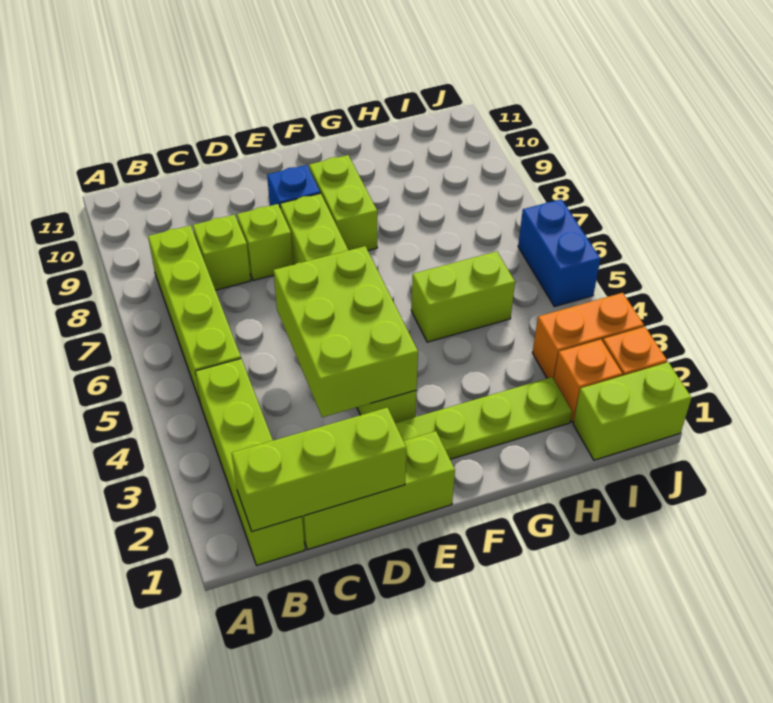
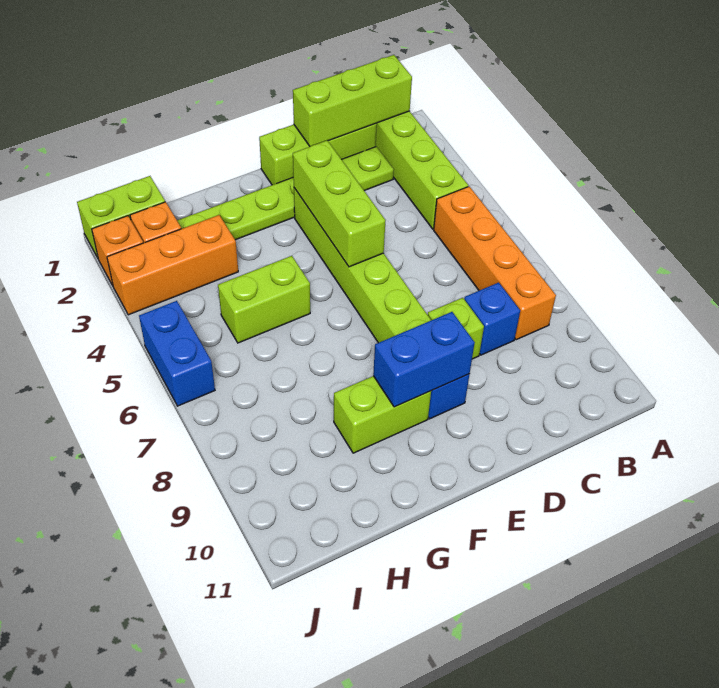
lime brick B5:B8 level 1 -> orange brick B5:B8 level 1
lime brick C8 level 1 -> blue brick C8 level 1
lime brick D3:E5 level 2 -> lime brick E3:E5 level 2
none -> blue brick E9:F9 level 2
lime brick F8:F9 level 1 -> lime brick F9:G9 level 1
orange brick I3:J3 level 1 -> orange brick H3:J3 level 1

